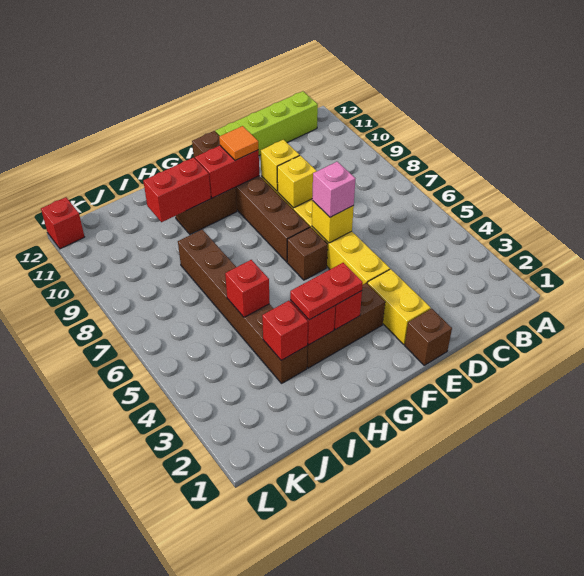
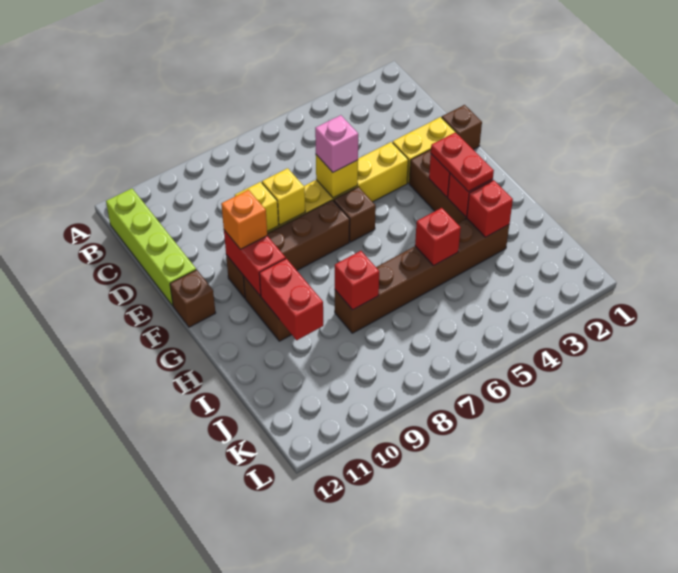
orange tile F10 level 3 -> orange brick F10 level 3
red brick L12 level 1 -> red brick I8 level 2

